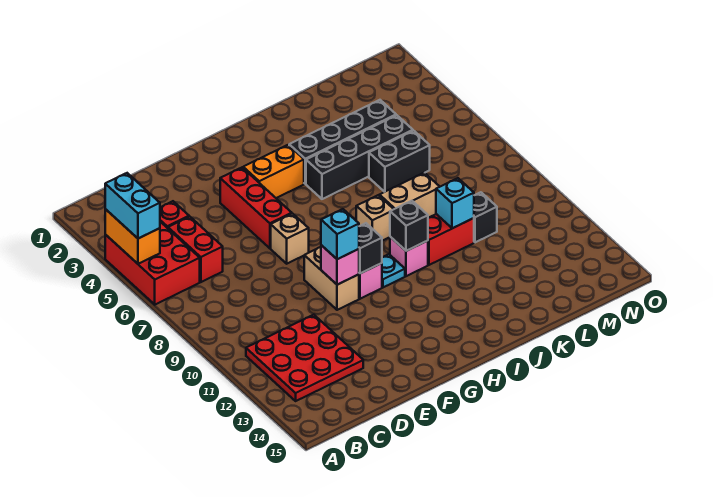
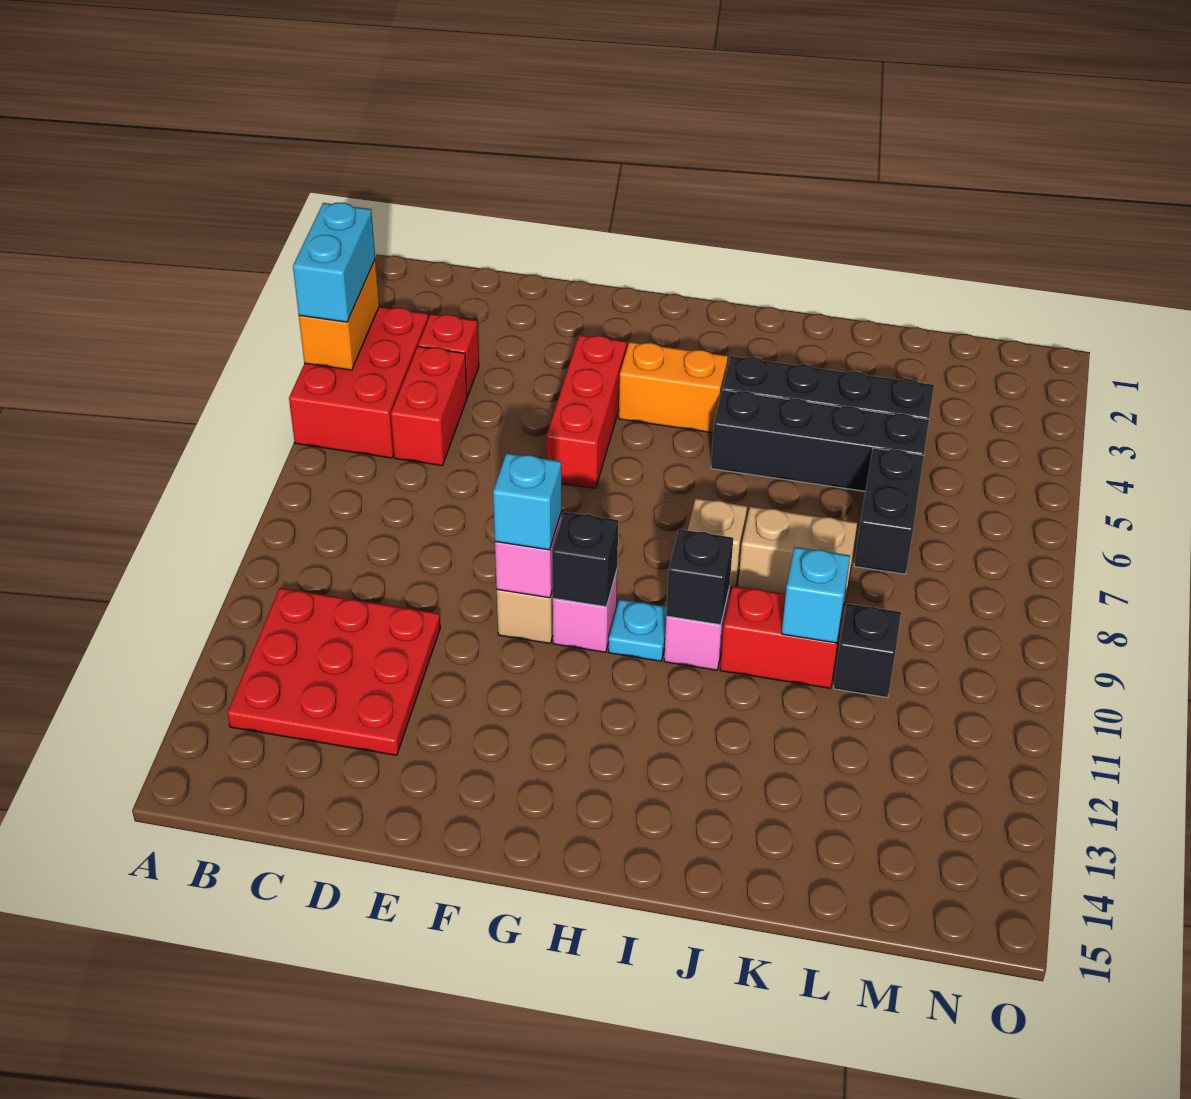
tan brick F7 level 1 -> none
black brick K6:L6 level 1 -> black brick L6:L7 level 1

